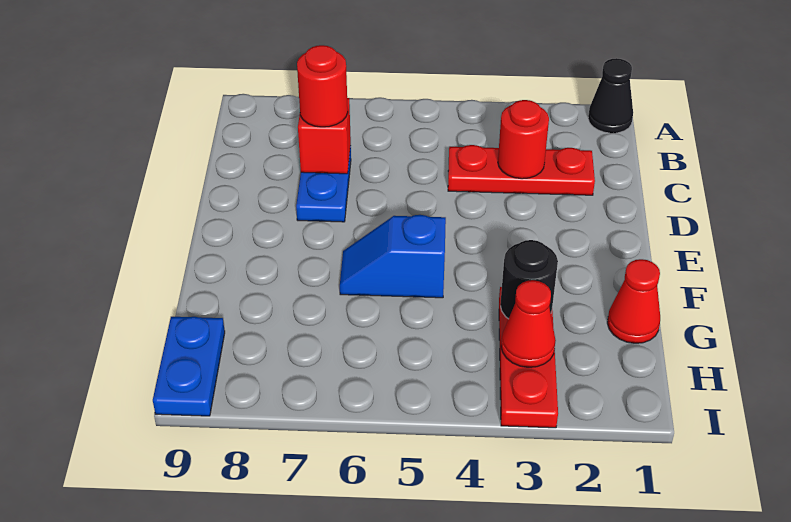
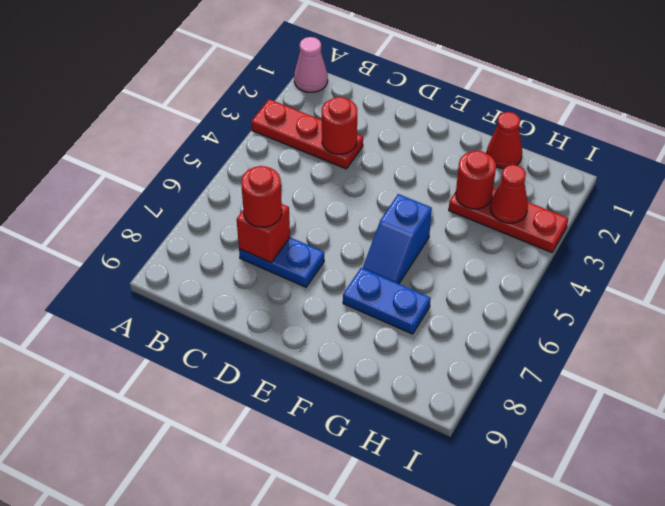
black cone A1 level 1 -> pink cone A1 level 1
red plate C2:C4 level 1 -> red plate A3:C3 level 1
black round brick G3 level 2 -> red round brick G3 level 2
blue plate H9:I9 level 1 -> blue plate F7:G7 level 1

